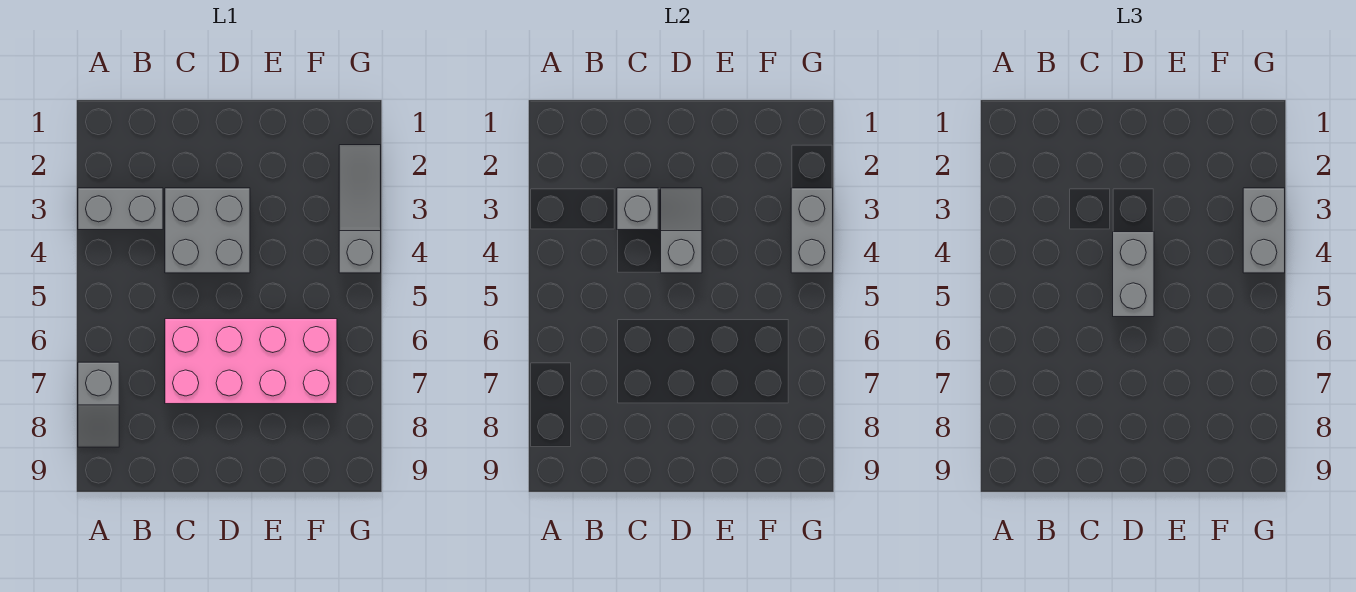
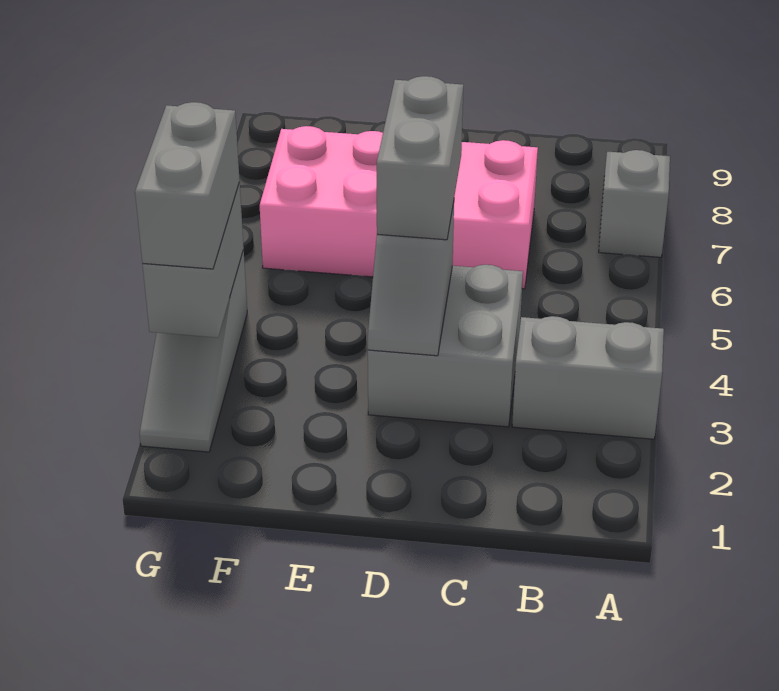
grey brick C3 level 2 -> none

